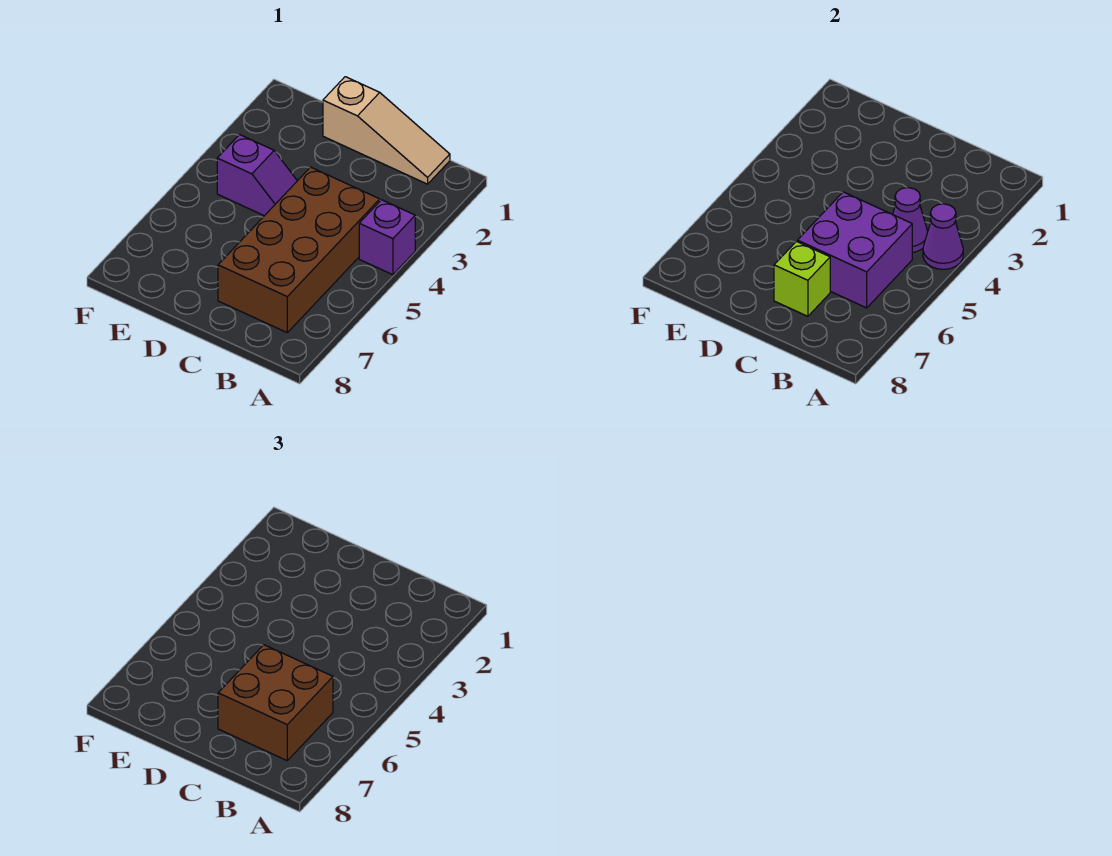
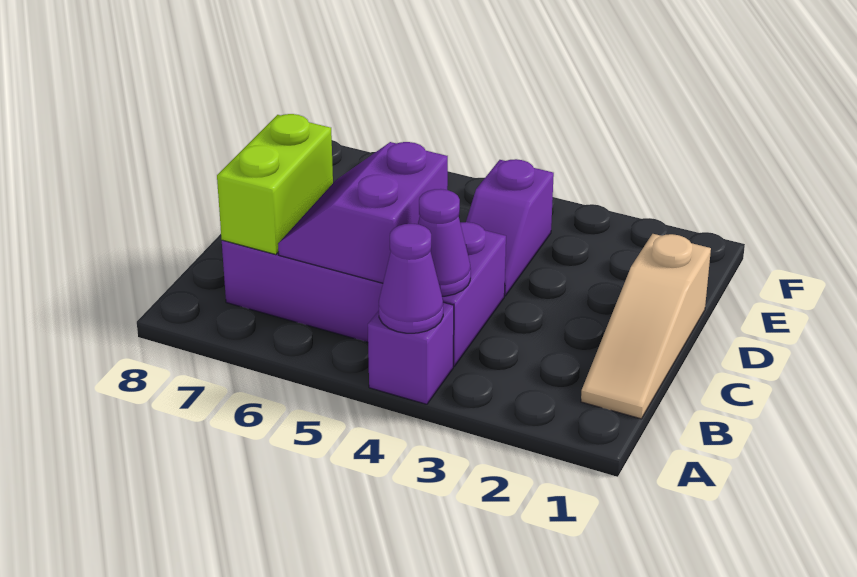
brown brick B4:C7 level 1 -> purple brick B4:C7 level 1
purple brick B5:C6 level 2 -> purple slope B5:C6 level 2 top 5
brown brick B6:C7 level 3 -> none
lime brick C7 level 2 -> lime brick B7:C7 level 2

